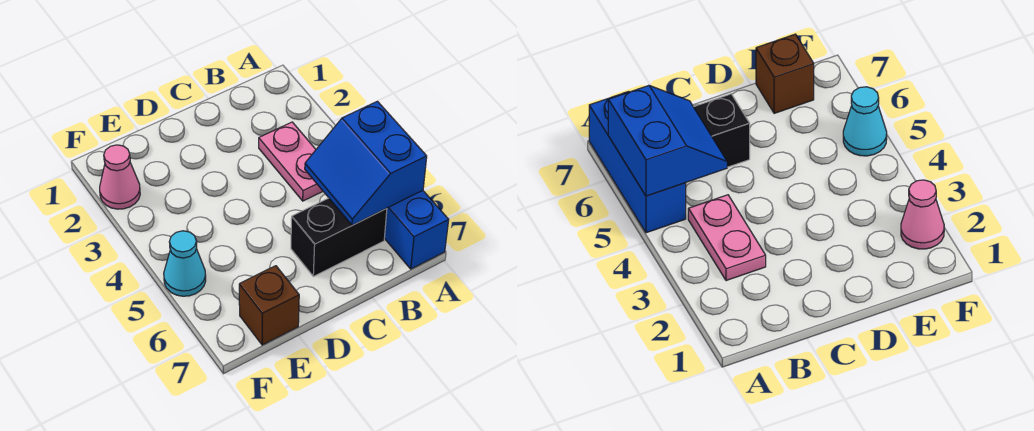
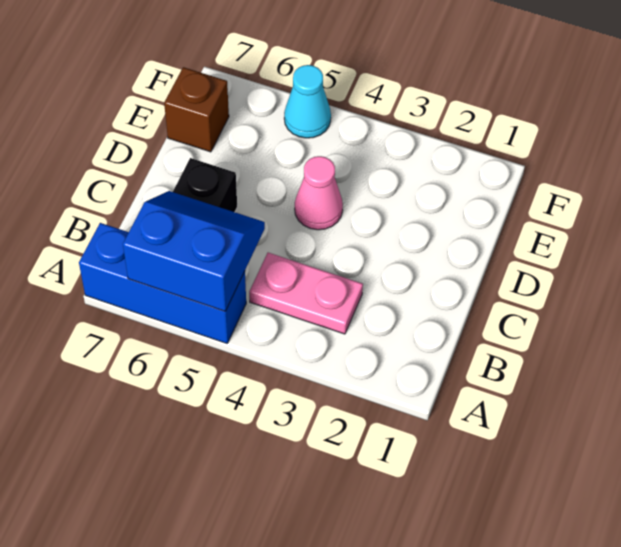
pink cone F2 level 1 -> pink cone D4 level 1

